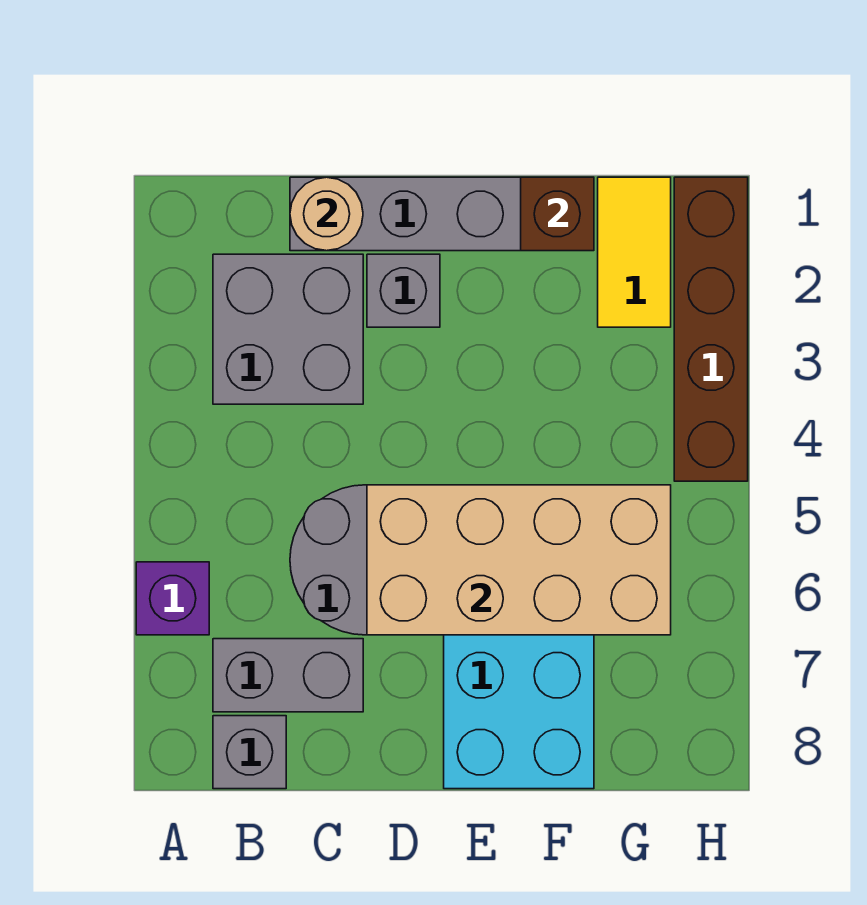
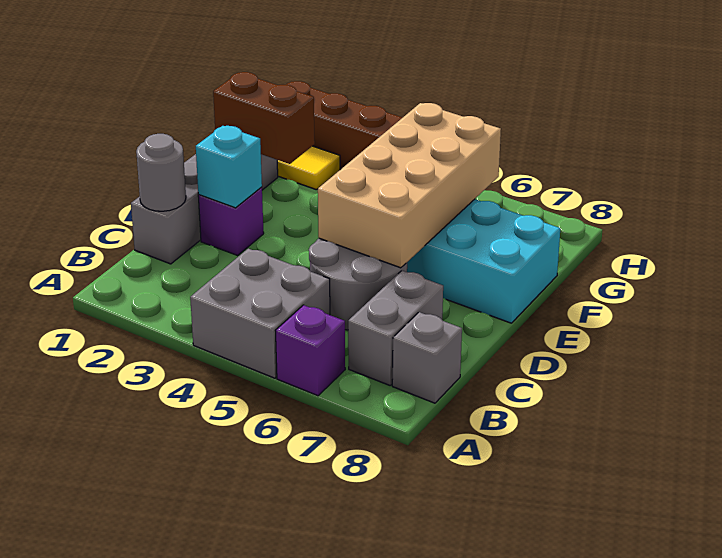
grey brick B2:C3 level 1 -> grey brick A4:B5 level 1
tan round brick C1 level 2 -> grey round brick C1 level 2
grey brick D2 level 1 -> purple brick D2 level 1
none -> cyan brick D2 level 2
brown brick F1 level 2 -> brown brick F1:F2 level 2

